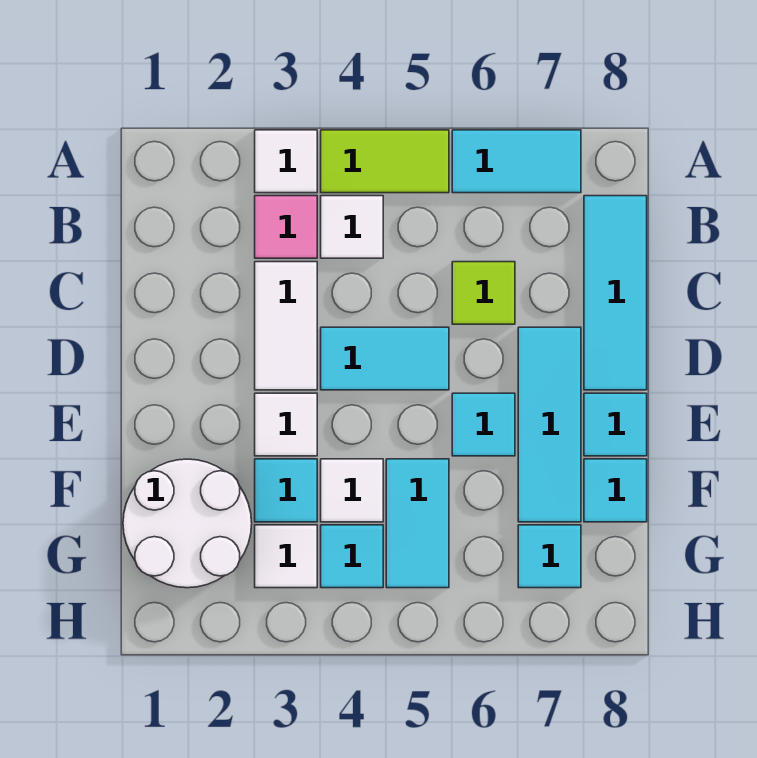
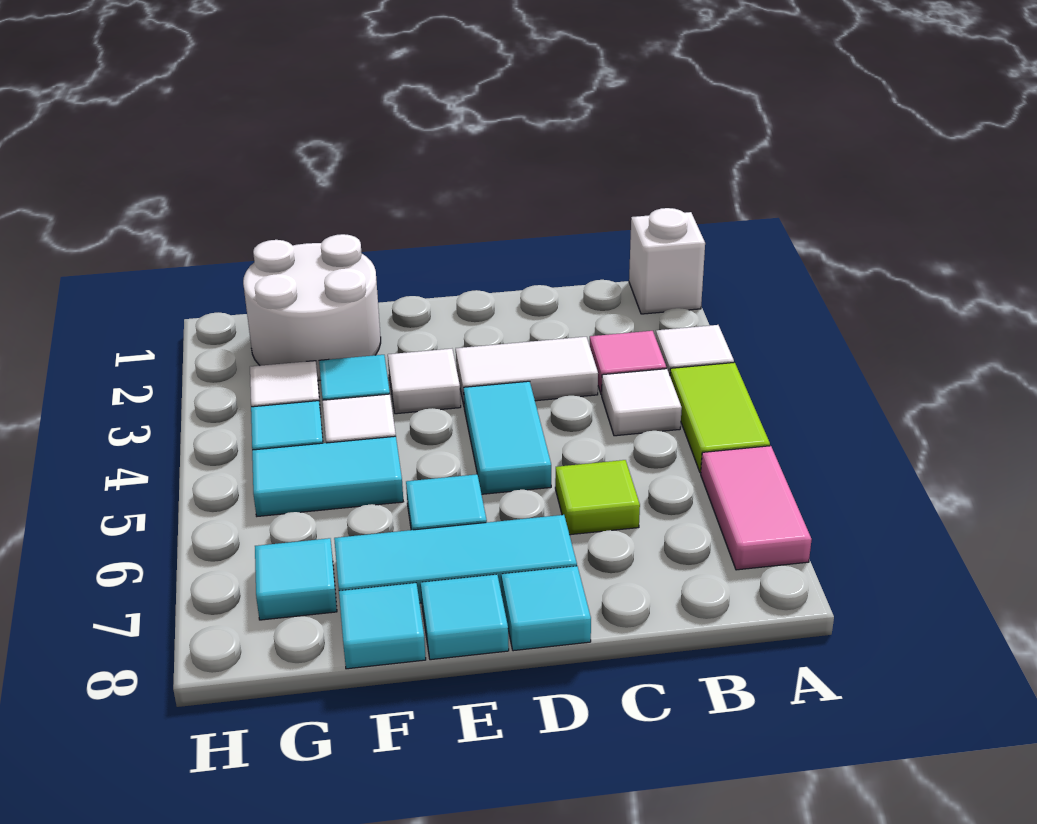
none -> white brick A1 level 1
cyan tile A6:A7 level 1 -> pink tile A6:A7 level 1
cyan tile B8:D8 level 1 -> cyan tile D8 level 1

